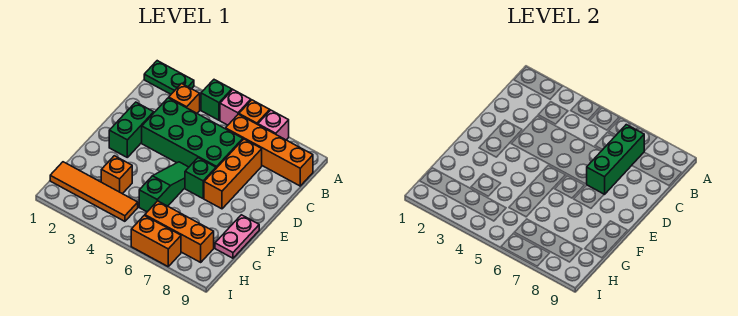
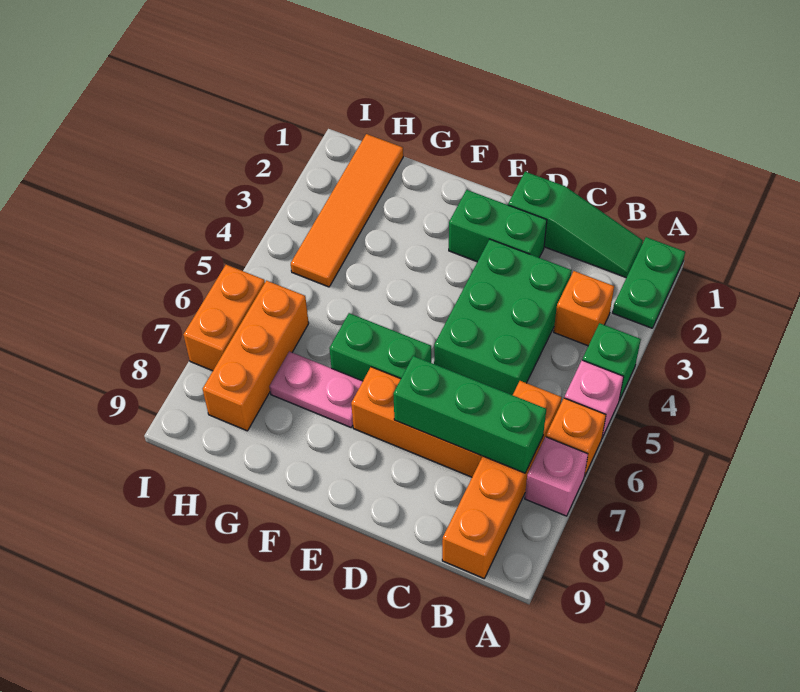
green brick C3:D6 level 1 -> green brick C3:D5 level 1
green slope E5:G5 level 1 top G -> green slope B1:D1 level 1 top D
green brick E6 level 1 -> green brick E6:F6 level 1
pink plate F9:G9 level 1 -> pink plate F7:G7 level 1
orange brick G3 level 1 -> none

